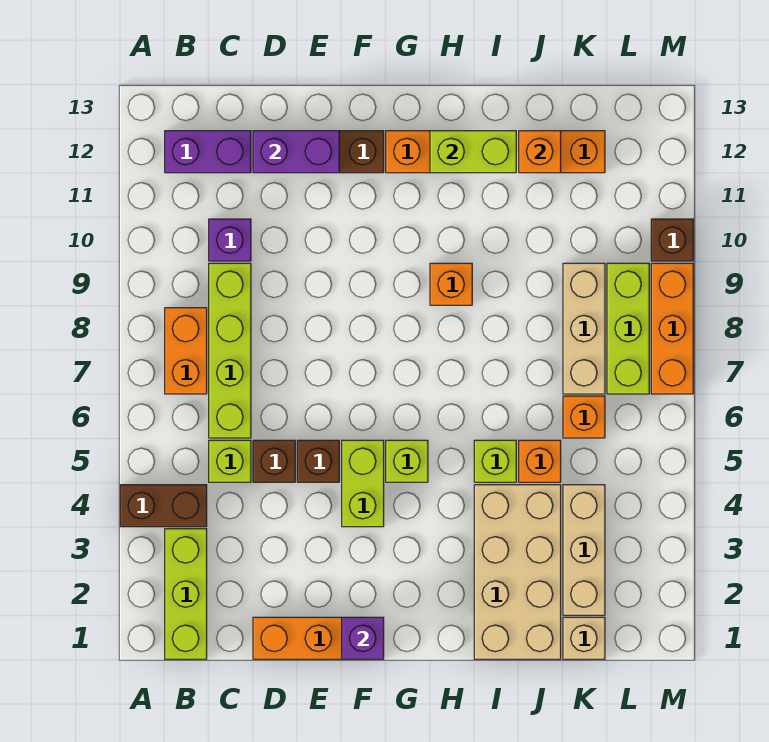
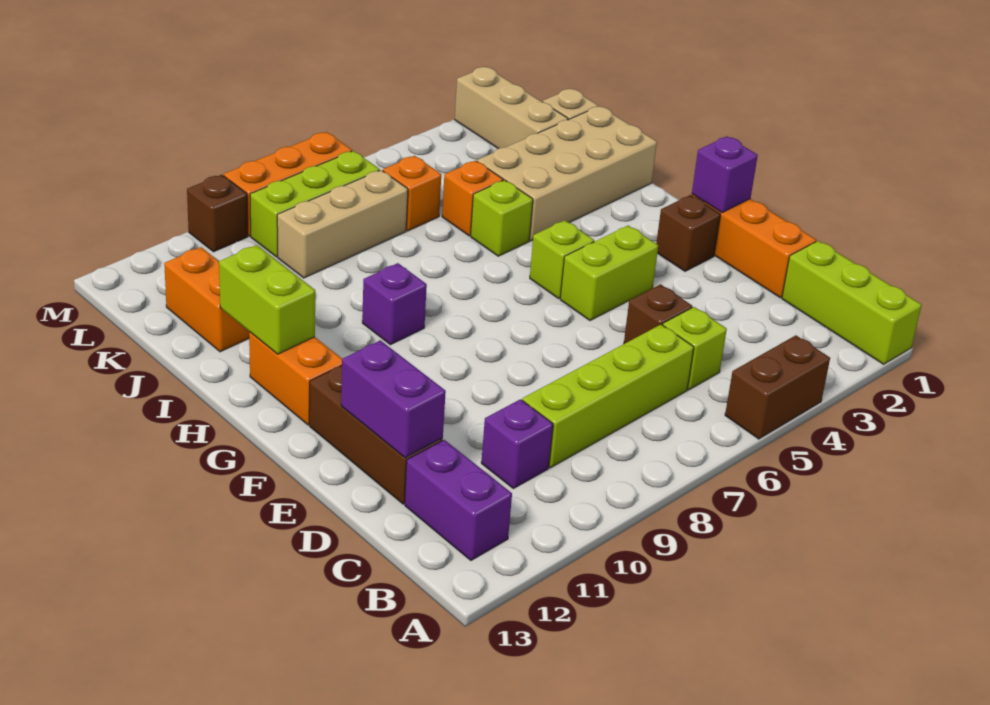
brown brick A4:B4 level 1 -> brown brick A4:A5 level 1
lime brick B1:B3 level 1 -> lime brick A1:C1 level 1
orange brick B7:B8 level 1 -> none
brown brick E5 level 1 -> brown brick F2 level 1
orange brick H9 level 1 -> purple brick H9 level 1
orange brick J12 level 2 -> none
tan brick K2:K4 level 1 -> tan brick K2:M2 level 1

